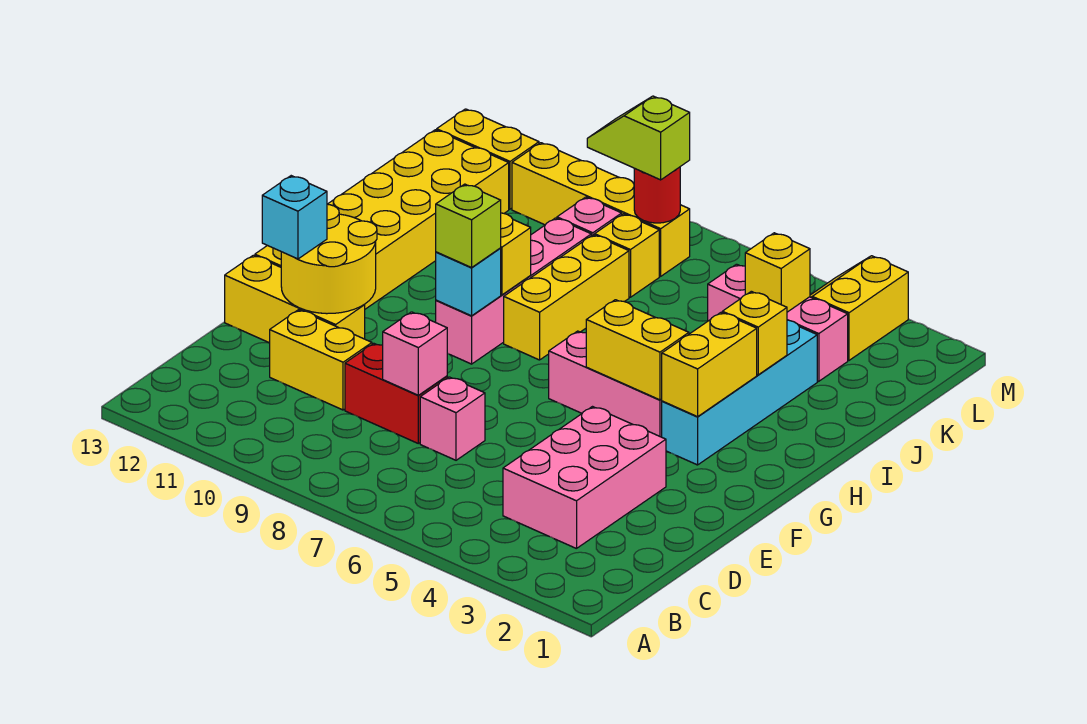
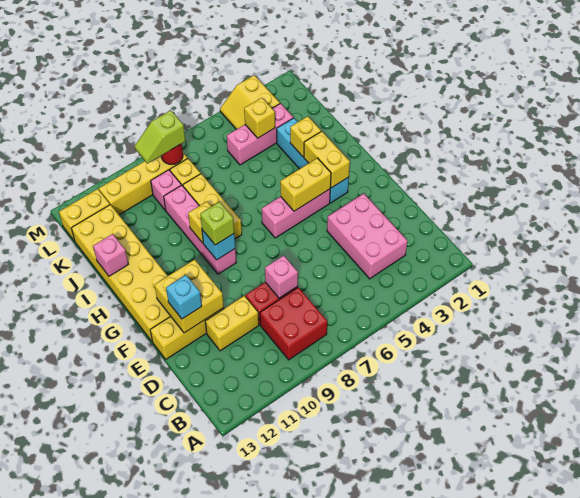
none -> red brick B8:C9 level 1
pink brick D7 level 1 -> pink brick I13 level 2
yellow round brick E11:F12 level 2 -> yellow brick E11:F12 level 2

